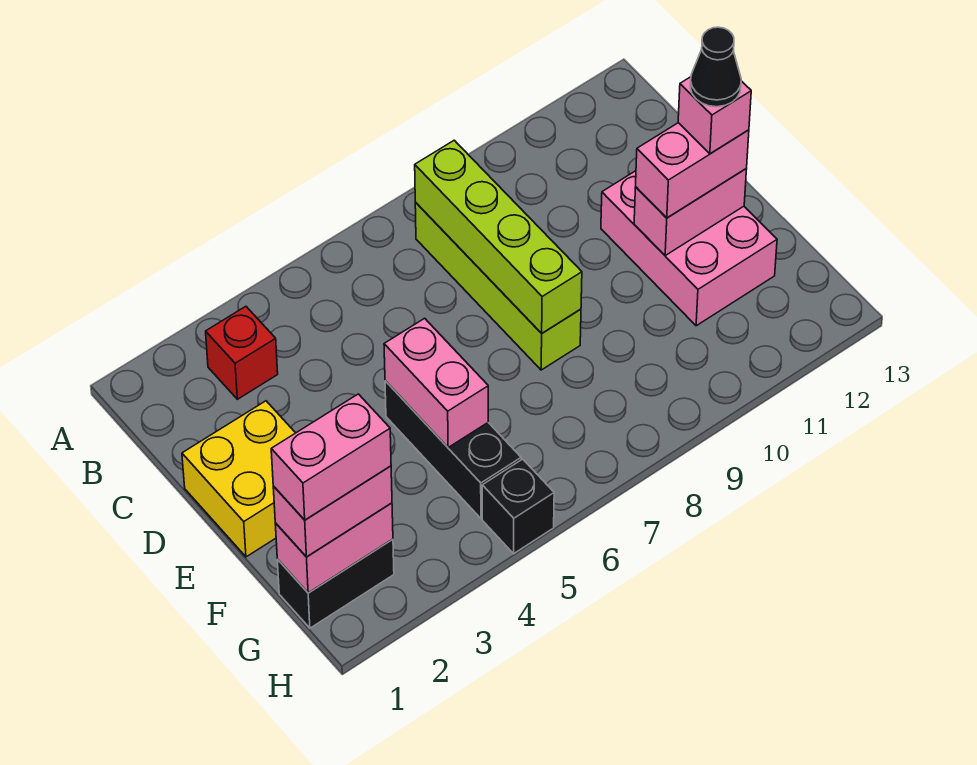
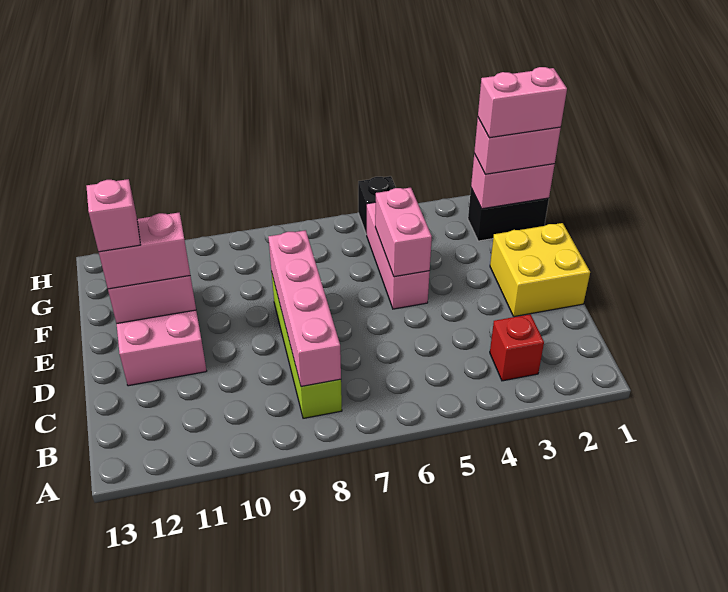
lime brick B8:E8 level 2 -> pink brick B8:E8 level 2
black brick E5:G5 level 1 -> pink brick E5:G5 level 1
black cone E12 level 5 -> none

